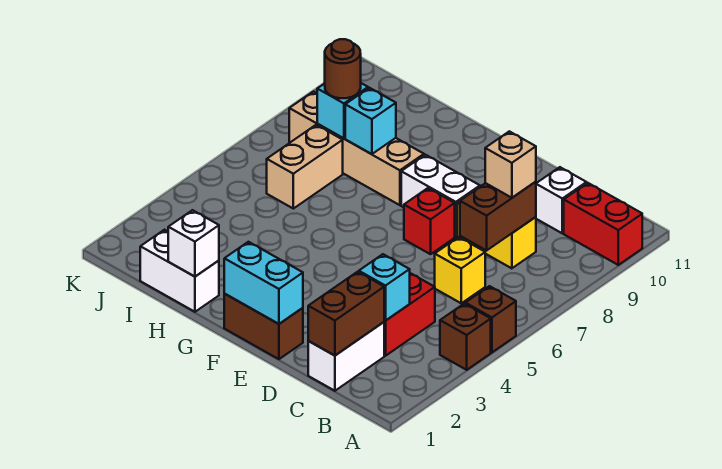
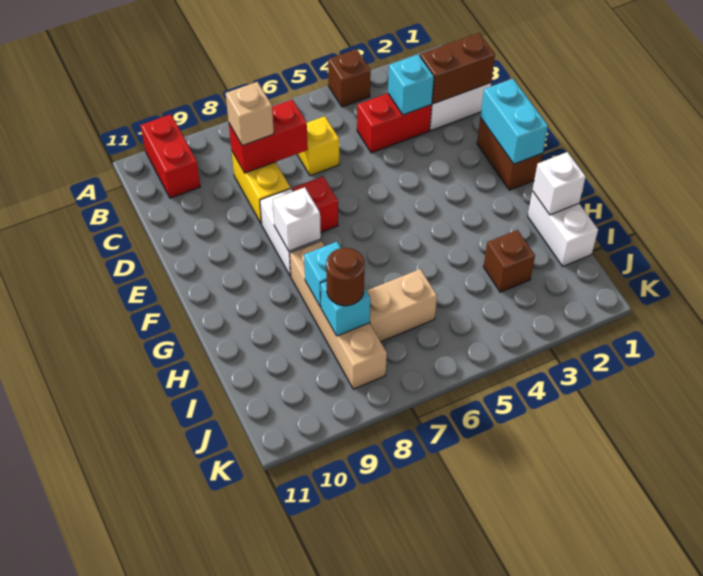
brown brick A5 level 1 -> brown brick I3 level 1
brown brick C7:C8 level 2 -> red brick C7:C8 level 2
white brick C10 level 1 -> white brick F8 level 2

